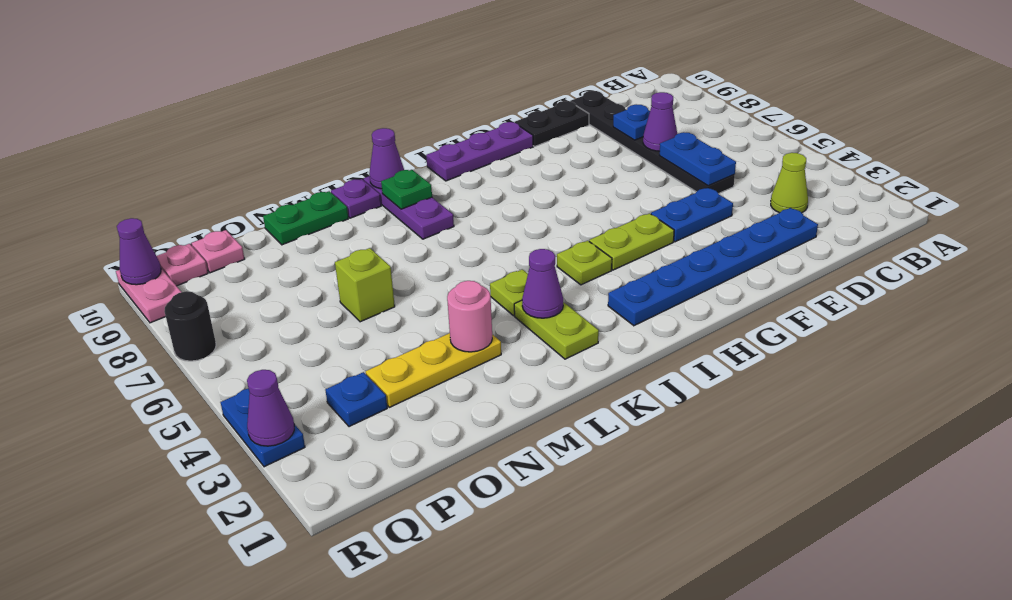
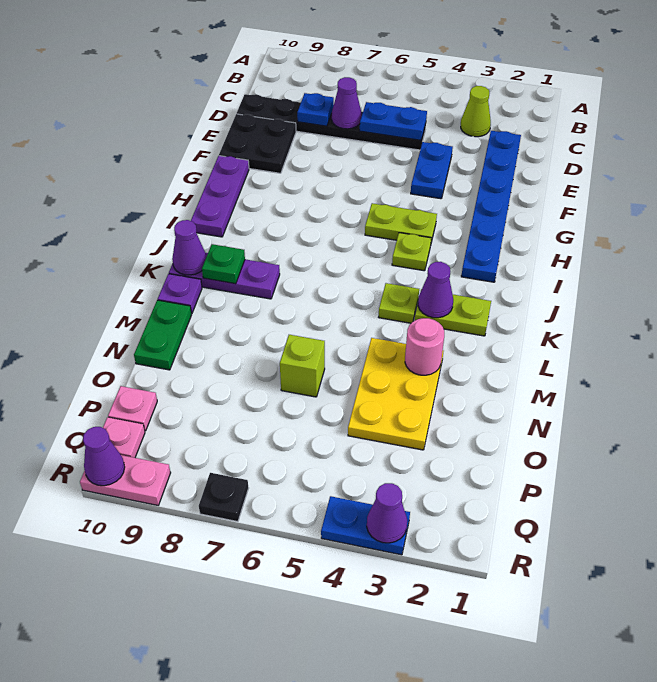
black plate E10:F10 level 1 -> black plate E9:F10 level 1
lime plate G4:H4 level 1 -> lime plate H4:H5 level 1
yellow plate M3:O3 level 1 -> yellow plate M3:O4 level 1
blue plate P3 level 1 -> none
black round brick R7 level 1 -> black plate R7 level 1

